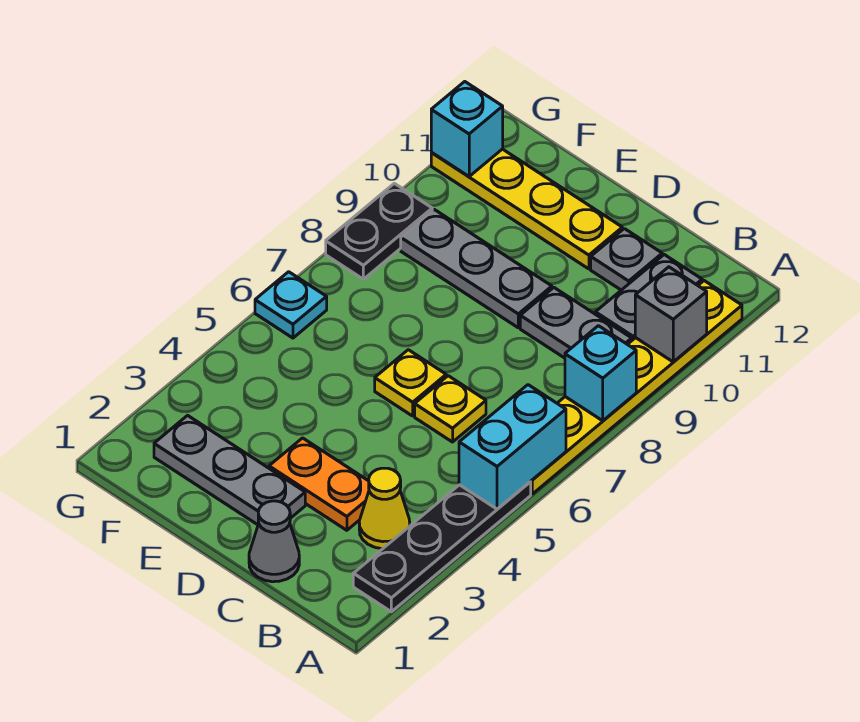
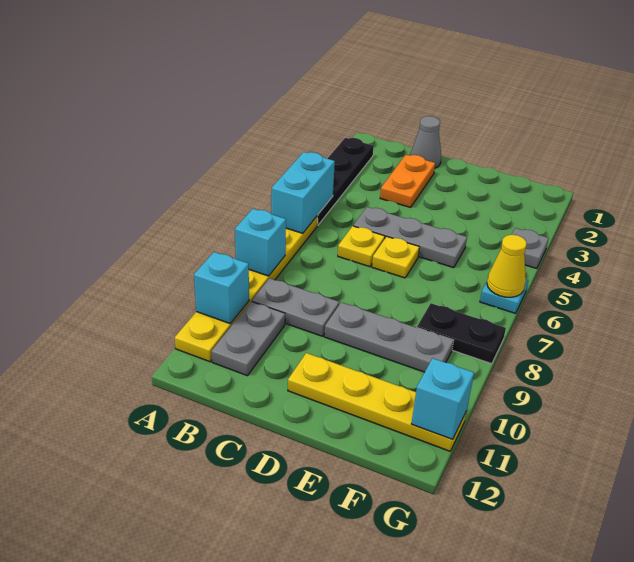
grey brick A10 level 2 -> cyan brick A10 level 2
yellow cone B3 level 1 -> yellow cone G6 level 2
orange plate C3:D3 level 1 -> orange plate C2:C3 level 1
grey plate C11 level 1 -> grey plate G4 level 1
grey plate D2:F2 level 1 -> grey plate C5:E5 level 1
black plate G8:G9 level 1 -> black plate F8:G8 level 1

